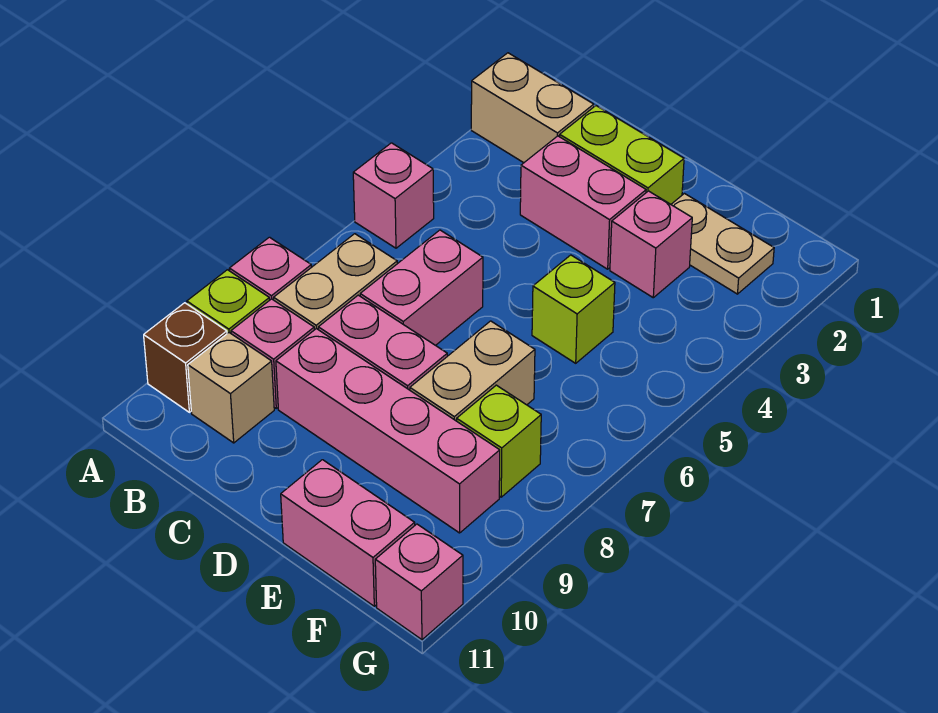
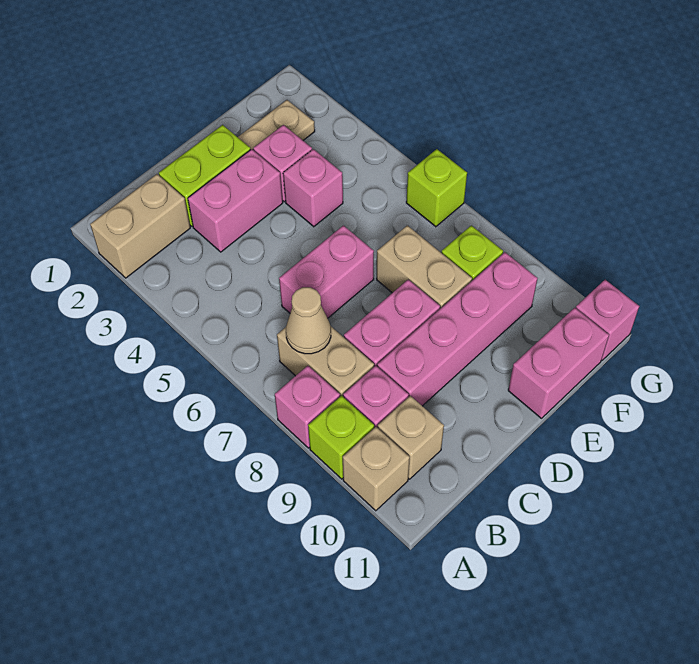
pink brick A5 level 1 -> pink brick E4 level 1
brown brick A10 level 1 -> tan brick A10 level 1
none -> tan cone B7 level 2
pink brick C6:C7 level 1 -> pink brick C6:D6 level 1
lime brick E5 level 1 -> lime brick G6 level 1

